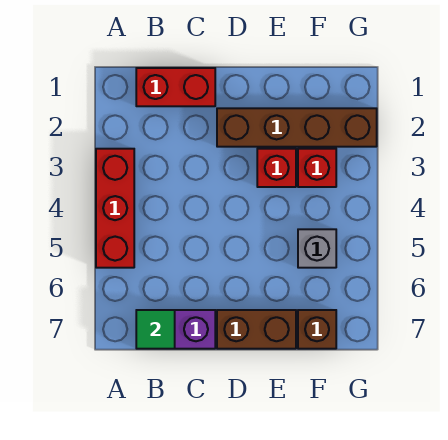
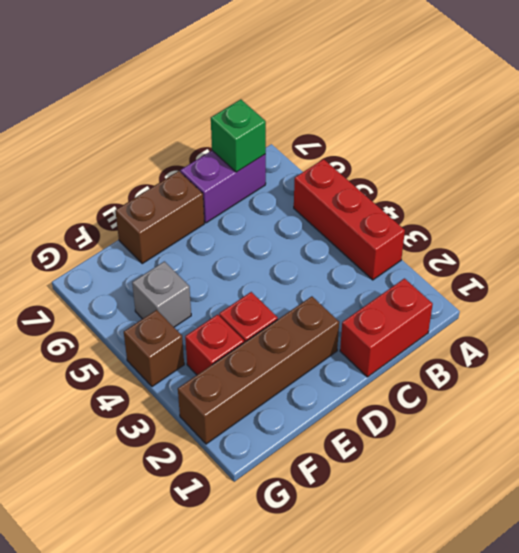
green tile B7 level 2 -> green brick B7 level 2
brown brick F7 level 1 -> brown brick G4 level 1

